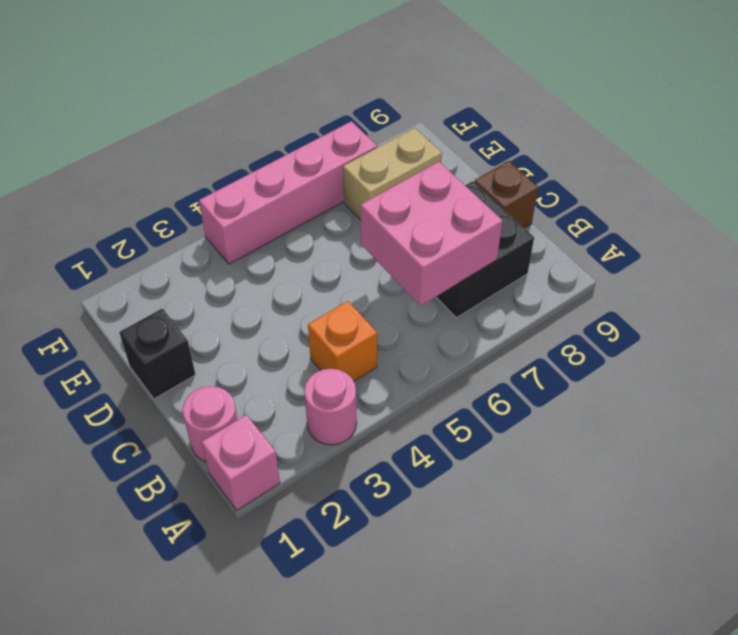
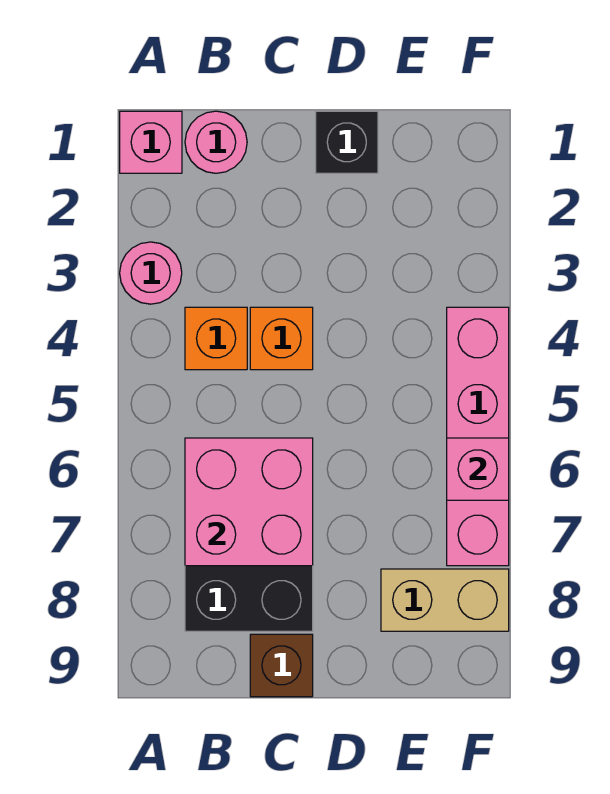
none -> orange brick C4 level 1
tan brick E7:E8 level 1 -> tan brick E8:F8 level 1
none -> pink brick F6 level 2

